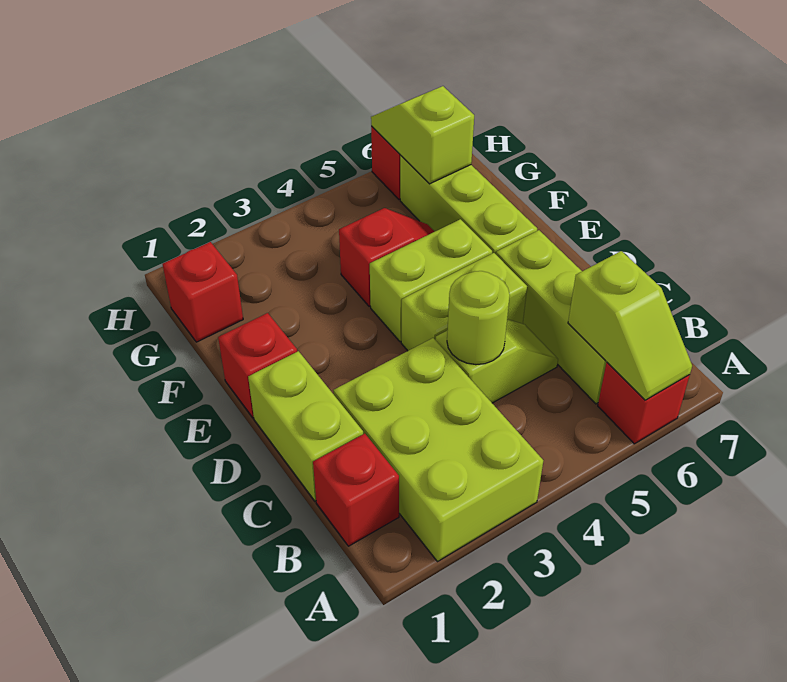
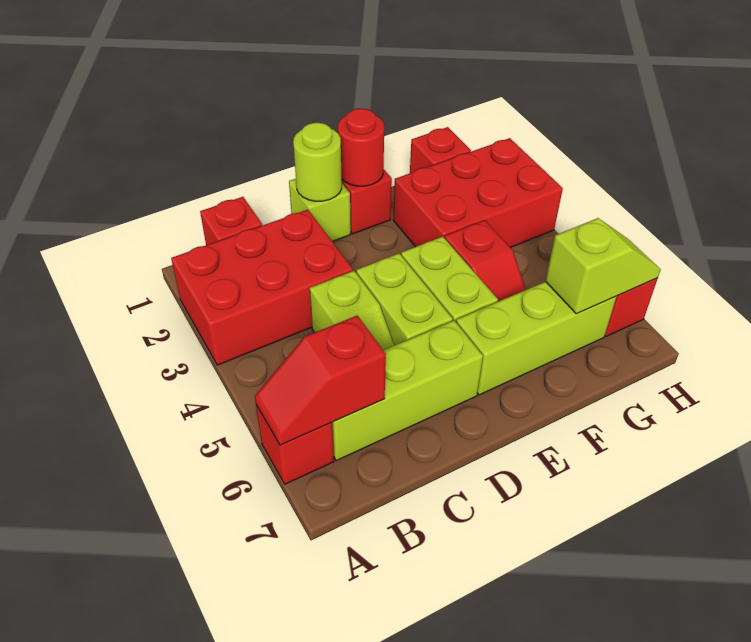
lime brick A2:C3 level 1 -> red brick A2:C3 level 1
lime slope A6:B6 level 2 top B -> red slope A6:B6 level 2 top B
lime brick C1:D1 level 1 -> lime brick D1 level 1
lime round brick C4 level 2 -> lime round brick D1 level 2
none -> red round brick E1 level 2
none -> red brick F2:H3 level 1

